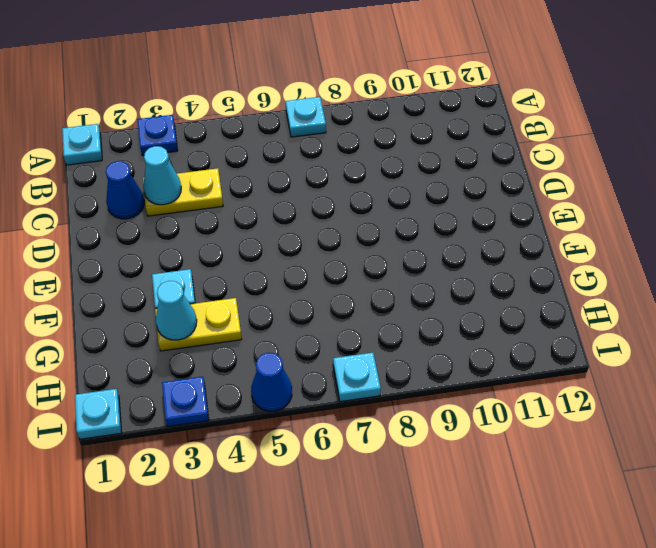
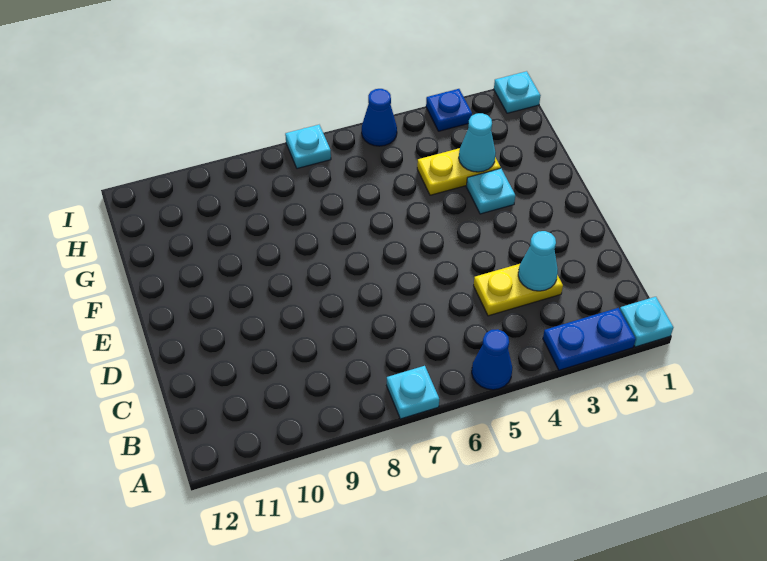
blue plate A3 level 1 -> blue plate A2:A3 level 1
blue cone C2 level 1 -> blue cone A5 level 1

